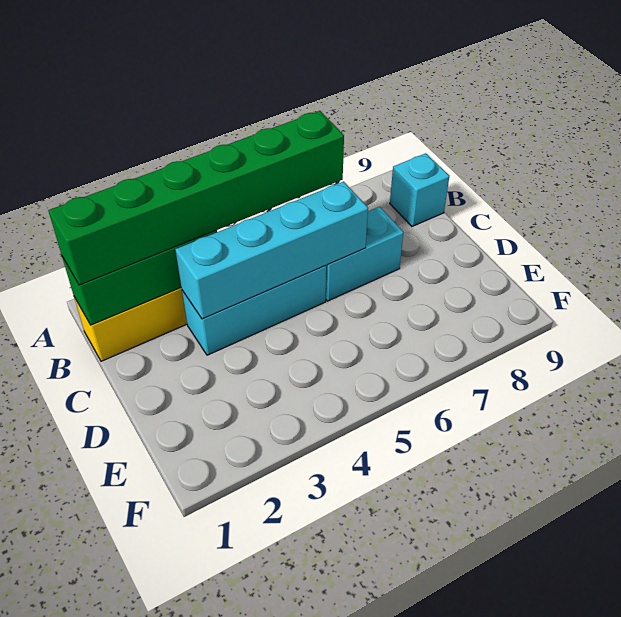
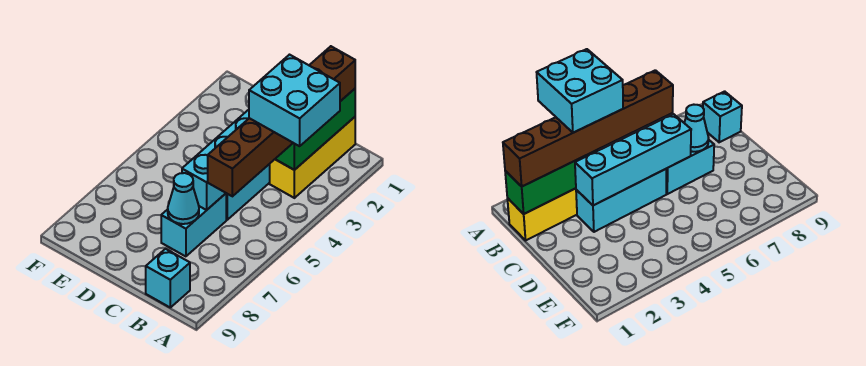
none -> cyan brick A3:B4 level 4
green brick B1:B6 level 3 -> brown brick B1:B6 level 3
none -> cyan cone C7 level 2

